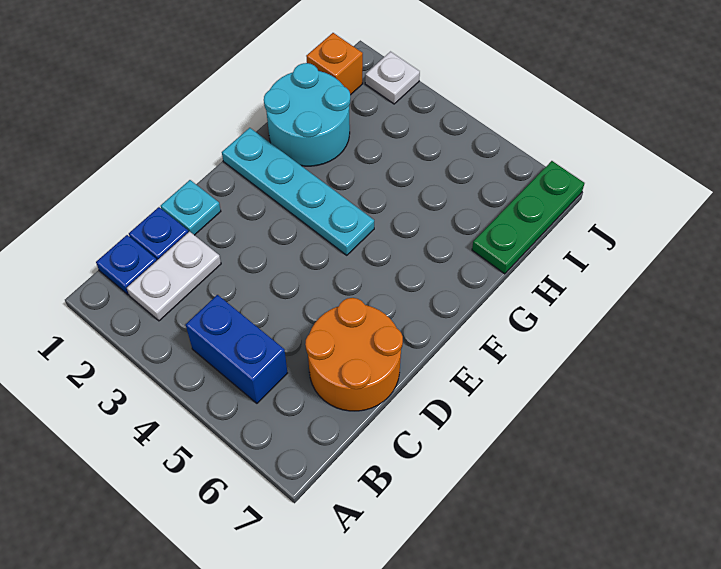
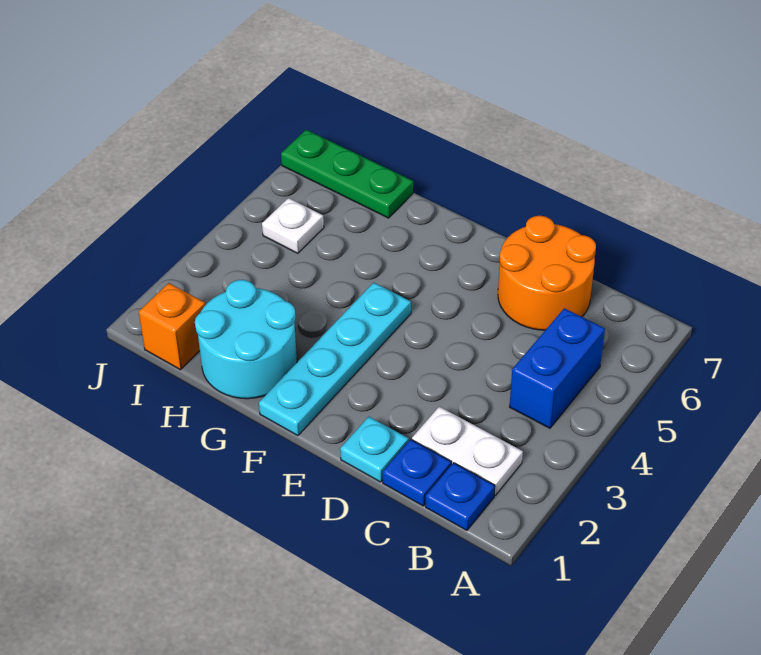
white plate J2 level 1 -> white plate I5 level 1

